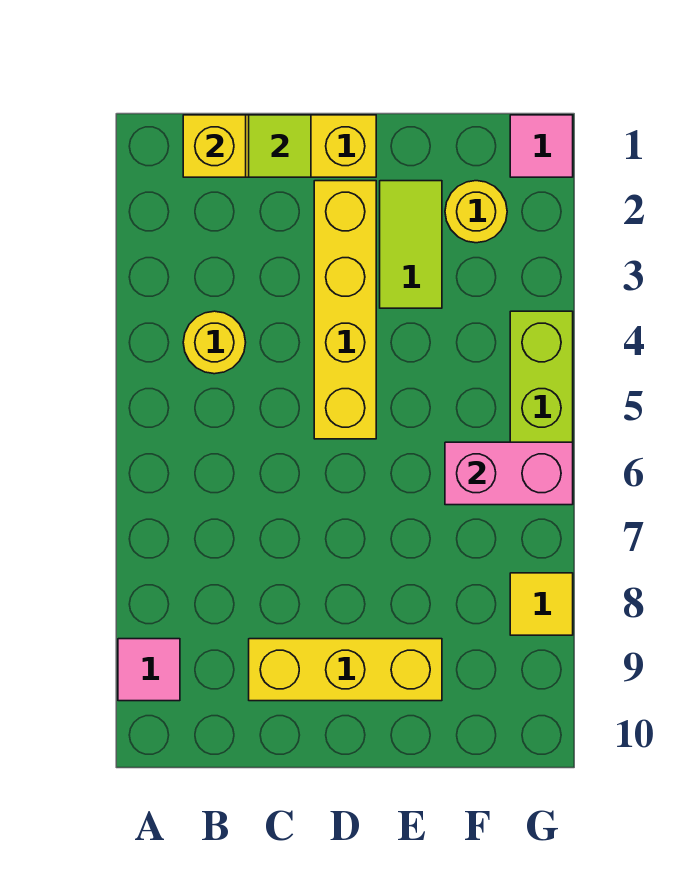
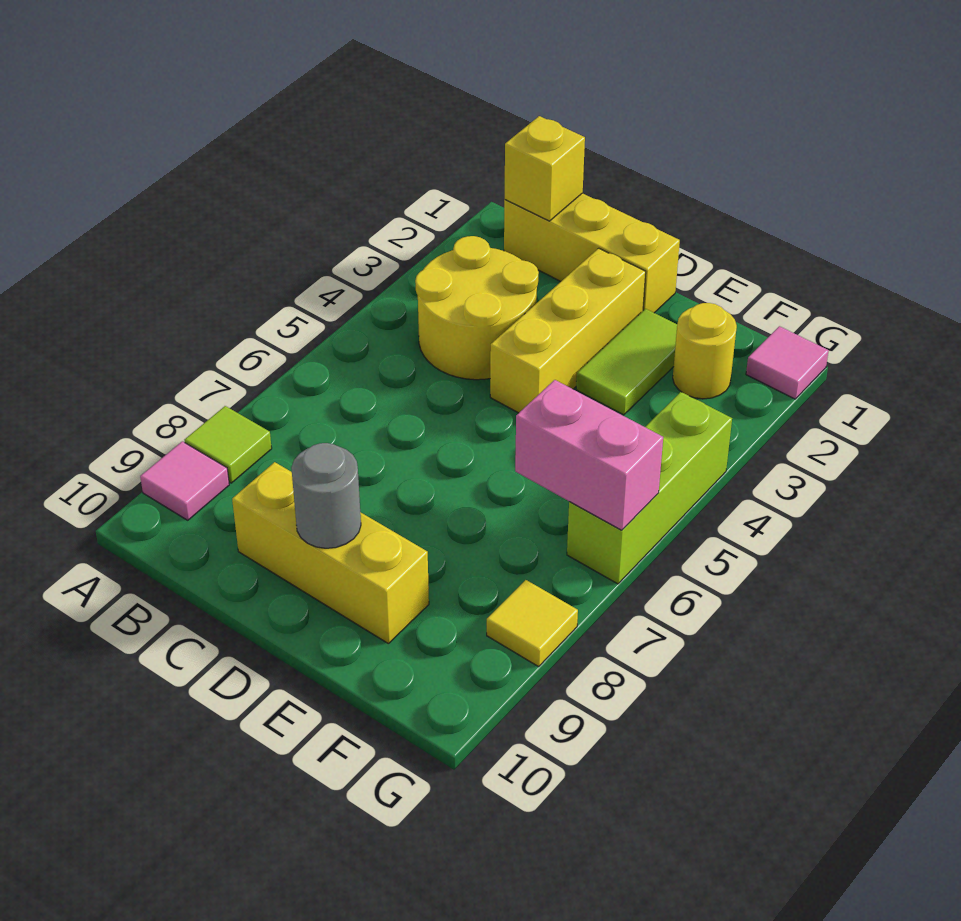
yellow round brick B4 level 1 -> yellow round brick B3:C4 level 1
lime tile C1 level 2 -> lime tile A8 level 1
yellow brick D2:D5 level 1 -> yellow brick D2:D4 level 1
none -> grey round brick D9 level 2

